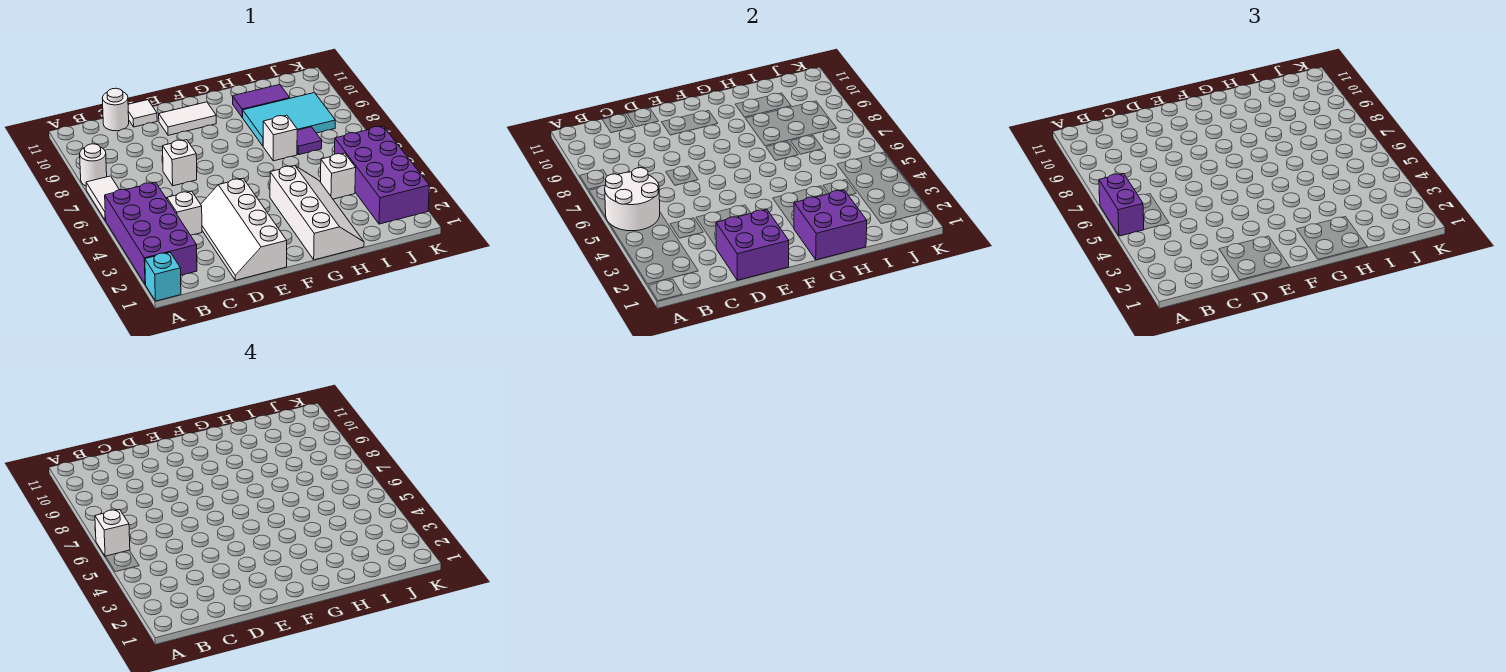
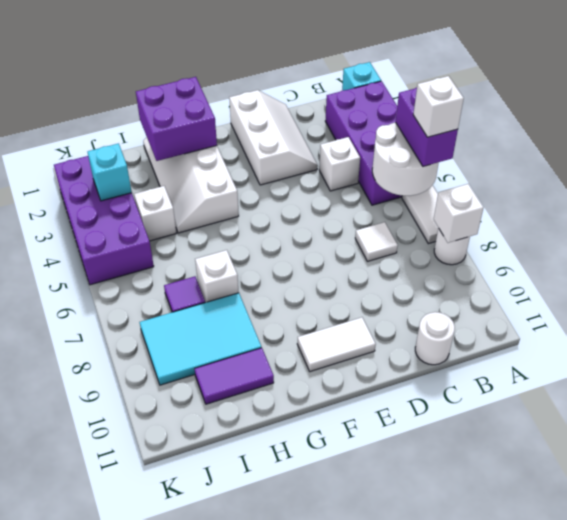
white slope D1:E4 level 1 top E -> white slope D1:E3 level 1 top E
purple brick D1:E2 level 2 -> none
white brick D7 level 1 -> white brick A8 level 2
white tile D11 level 1 -> white tile C7 level 1
none -> cyan brick J3 level 2

